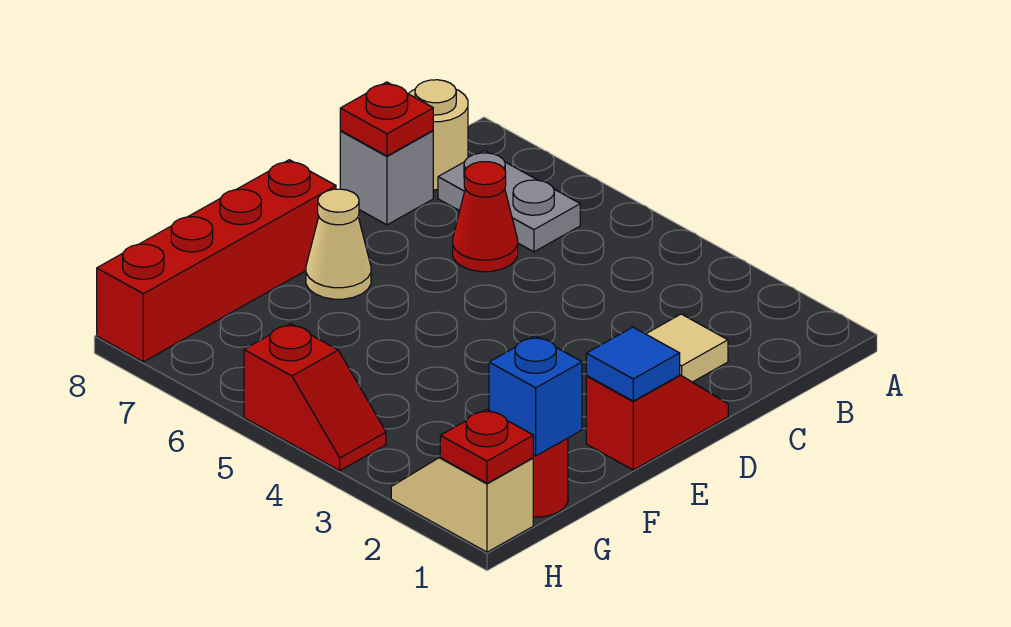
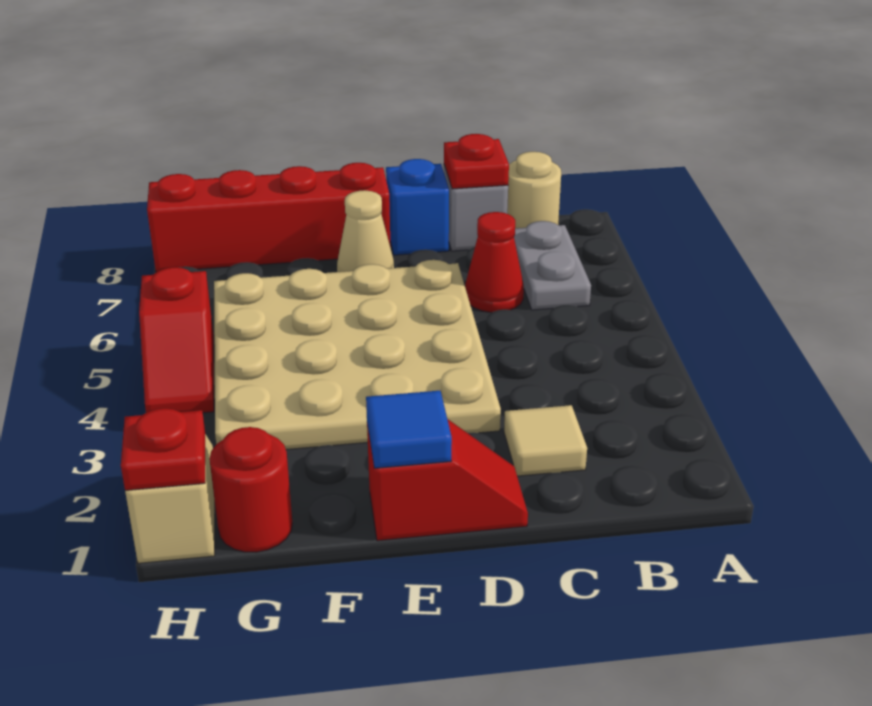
none -> tan plate D3:G6 level 1
blue brick G1 level 2 -> blue brick D8 level 1

